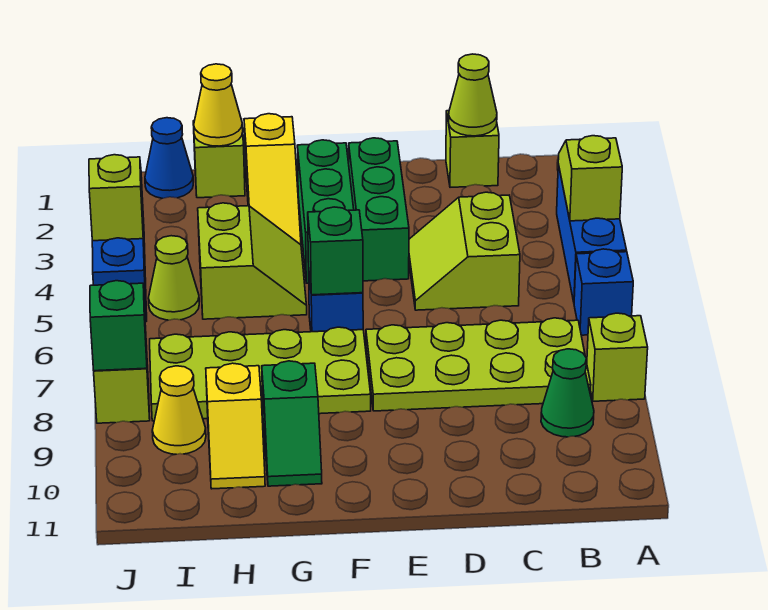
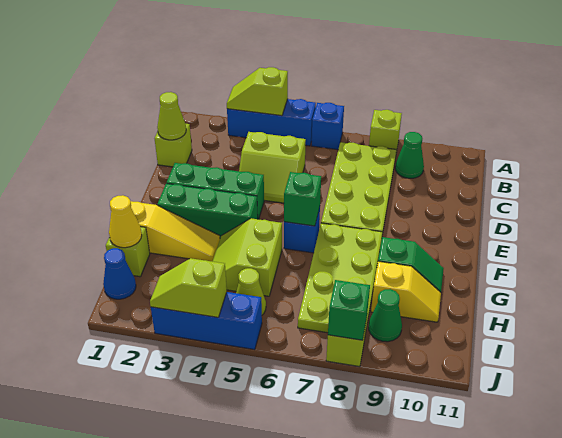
lime slope G4:H5 level 1 top H -> lime slope G4:H5 level 1 top 5
yellow cone I9 level 1 -> green cone I9 level 1

